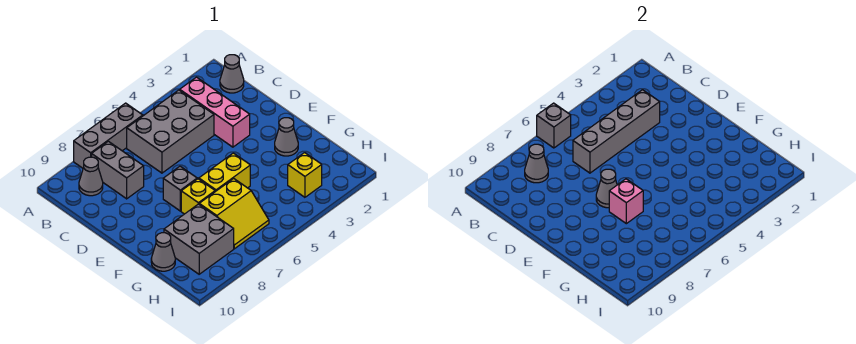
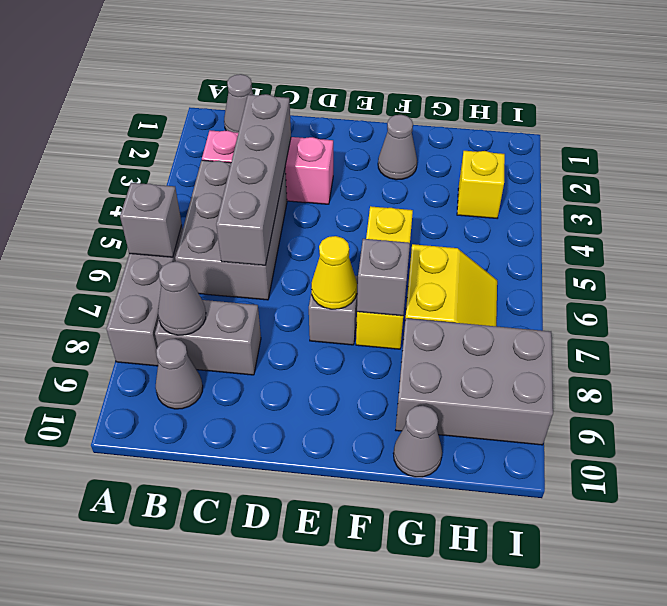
grey cone E7 level 2 -> yellow cone E7 level 2
pink brick F7 level 2 -> grey brick F7 level 2
grey brick G8:H9 level 1 -> grey brick G8:I9 level 1

